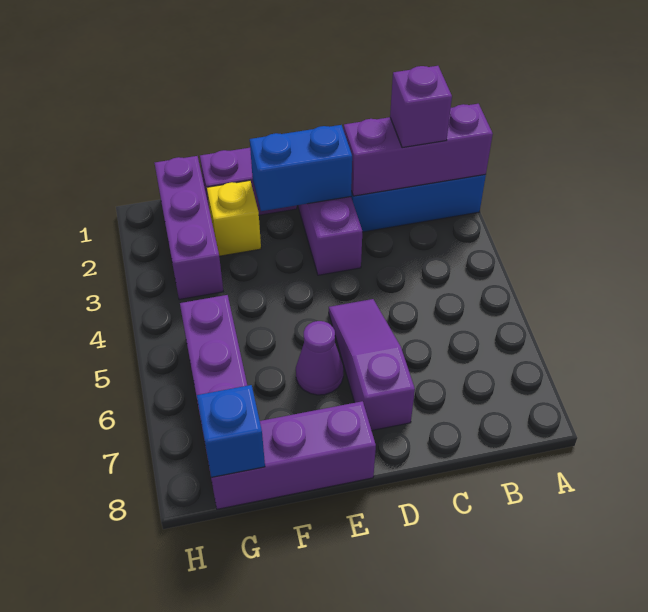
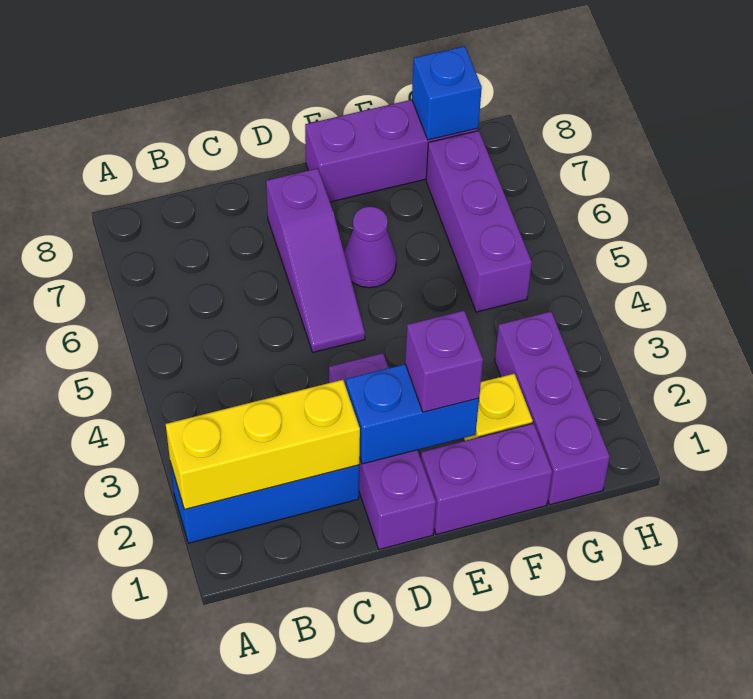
purple brick A2:C2 level 2 -> yellow brick A2:C2 level 2
purple brick B2 level 3 -> purple brick E2 level 3

